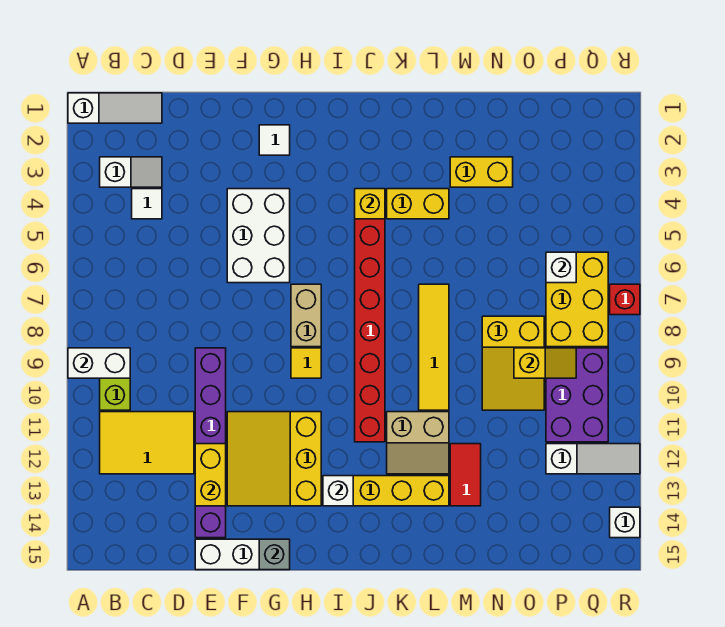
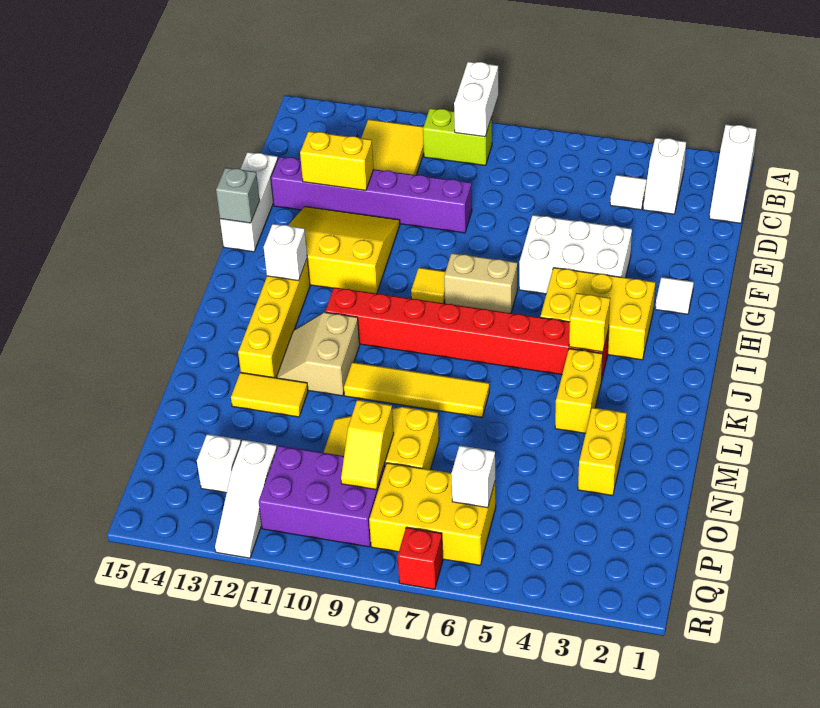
none -> yellow brick H3:I5 level 1
red tile M12:M13 level 1 -> yellow tile M12:M13 level 1
white brick R14 level 1 -> white brick P13 level 1

